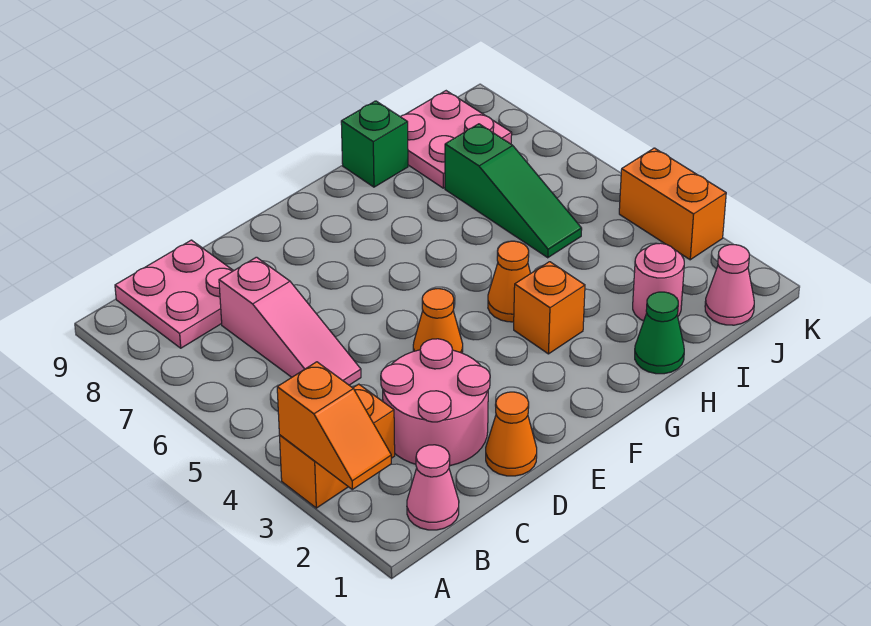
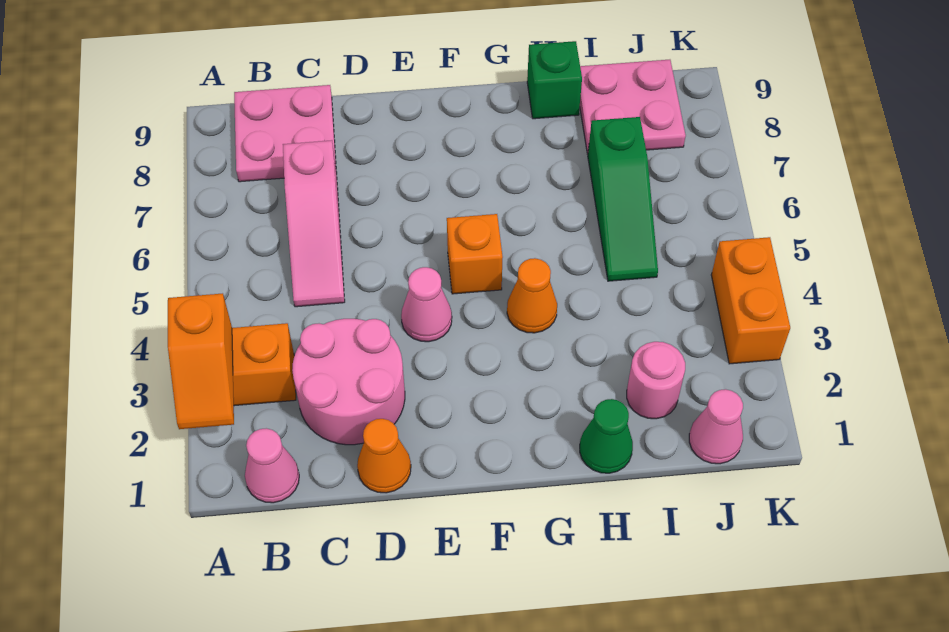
orange cone E4 level 1 -> pink cone E4 level 1
orange brick G3 level 1 -> orange brick F5 level 1

